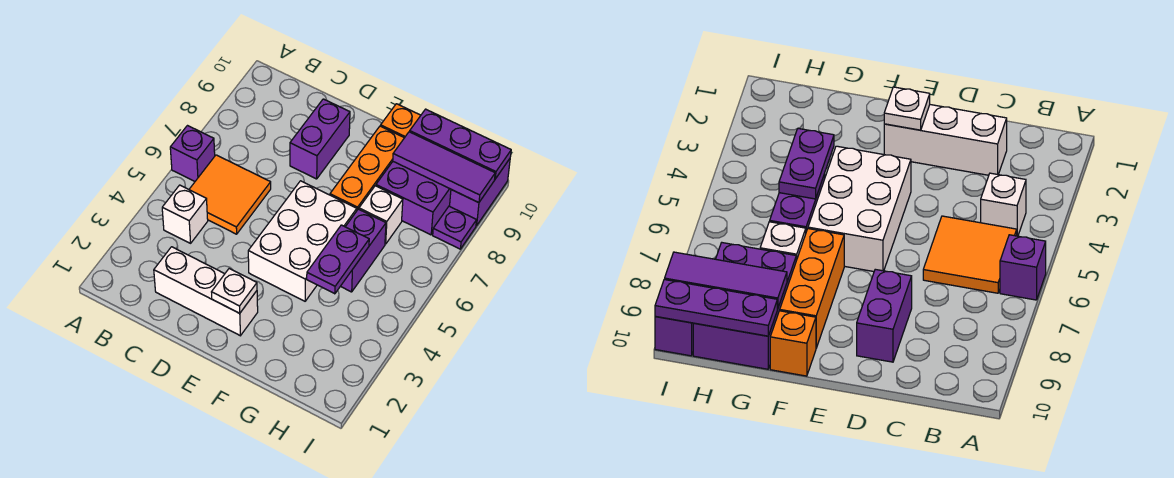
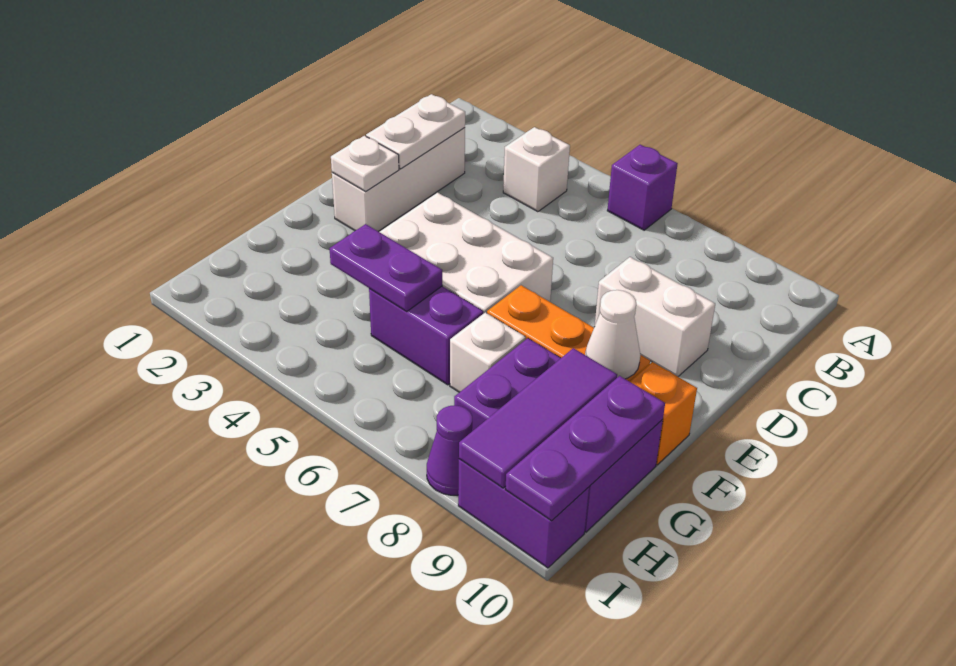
orange tile B5:C6 level 1 -> none
none -> white plate C2:D2 level 2
purple brick D8:D9 level 1 -> white brick D8:D9 level 1
none -> white cone F9 level 2
purple plate I8 level 1 -> purple cone I8 level 1

